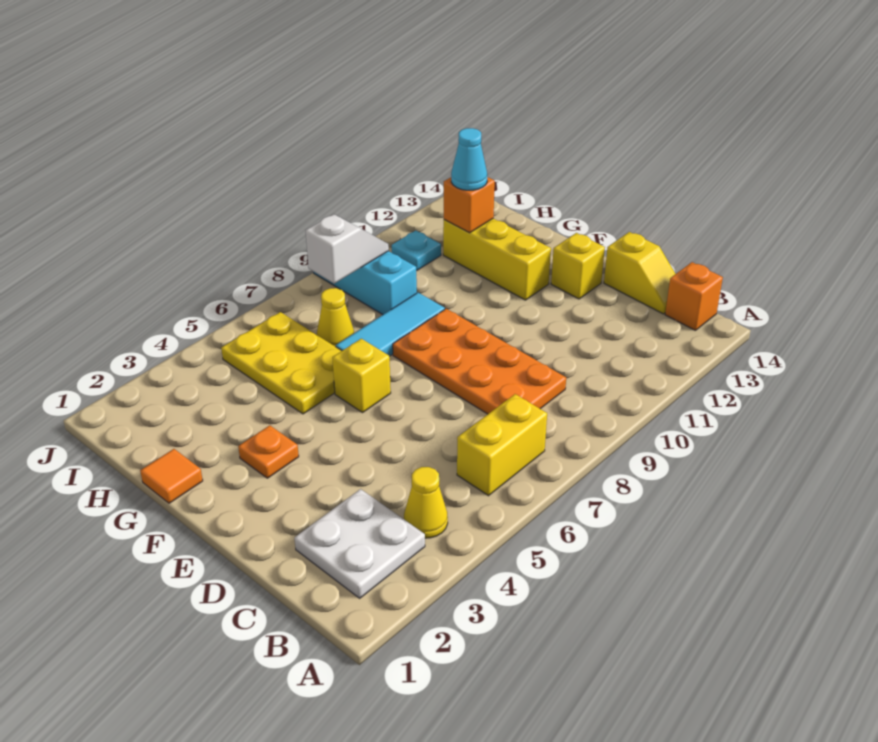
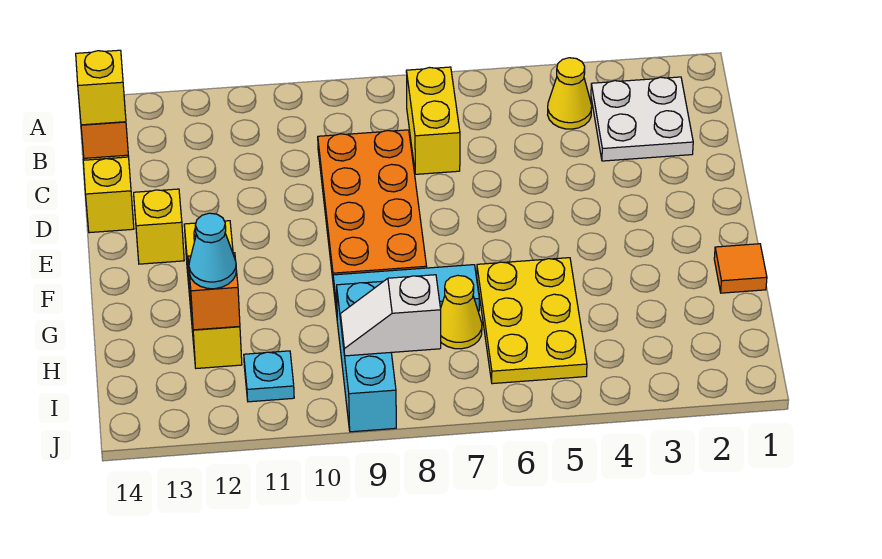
yellow brick B6:B7 level 1 -> yellow brick B7:C7 level 1
orange plate F3 level 1 -> none
yellow brick F6 level 1 -> yellow brick B14 level 2

